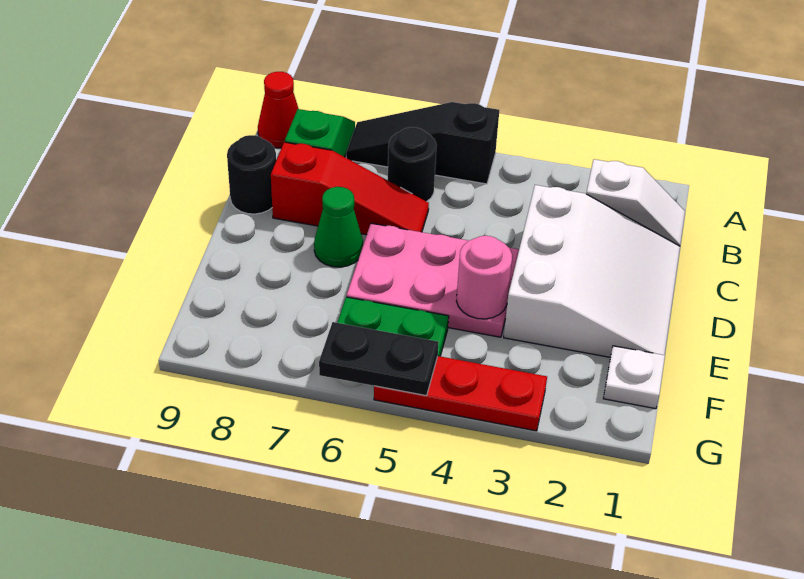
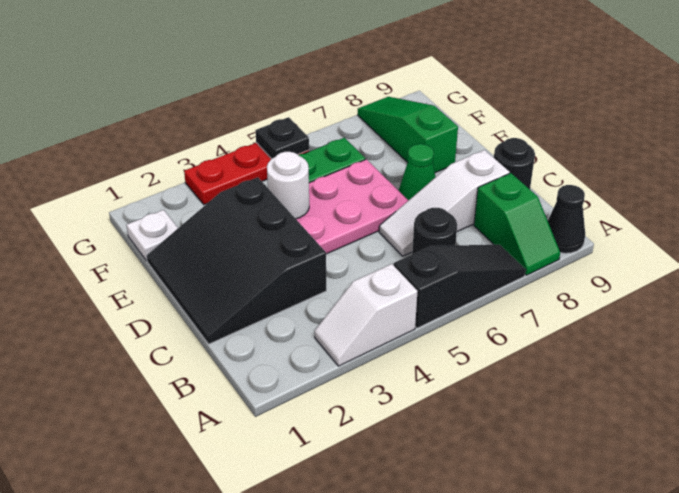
red cone A9 level 1 -> black cone A9 level 1
white slope B1:B2 level 1 top 2 -> white slope A3:A4 level 1 top 4
white slope C1:E3 level 1 top 3 -> black slope C1:E3 level 1 top 3
red slope C6:C8 level 1 top 8 -> white slope C6:C8 level 1 top 8
pink round brick E4 level 2 -> white round brick E4 level 2
none -> green slope E8:G8 level 1 top E
black plate G5:G6 level 2 -> black plate G5 level 2

